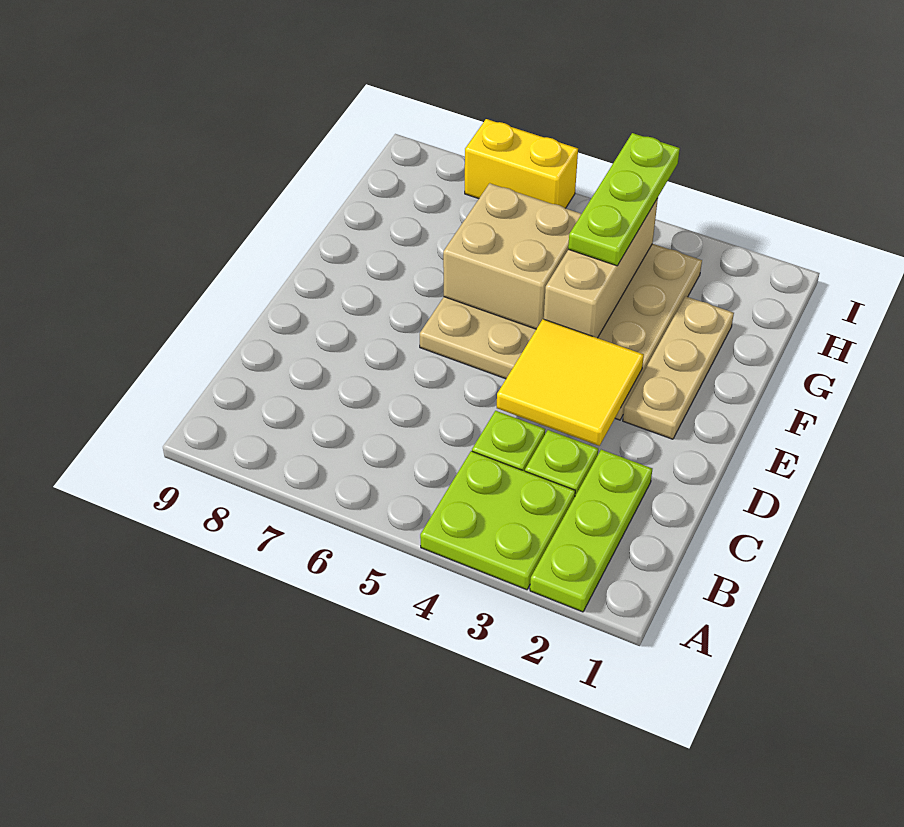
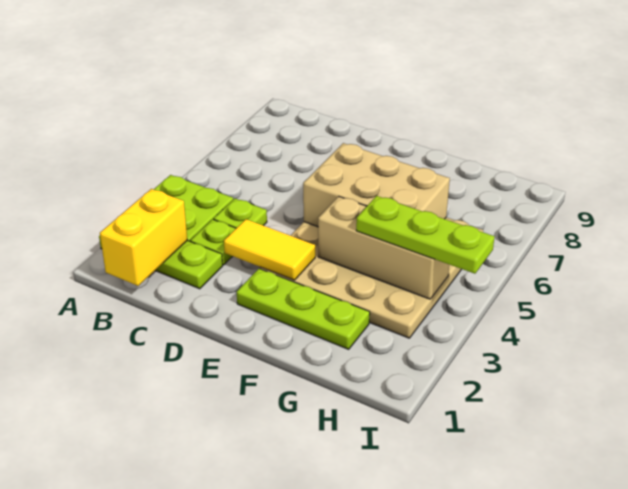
yellow tile D3:E4 level 2 -> yellow tile D3:E3 level 2
tan plate E2:G2 level 1 -> lime plate E2:G2 level 1
tan brick F5:G6 level 2 -> tan brick E5:G6 level 2
yellow brick I6:I7 level 1 -> yellow brick B1:B2 level 2

